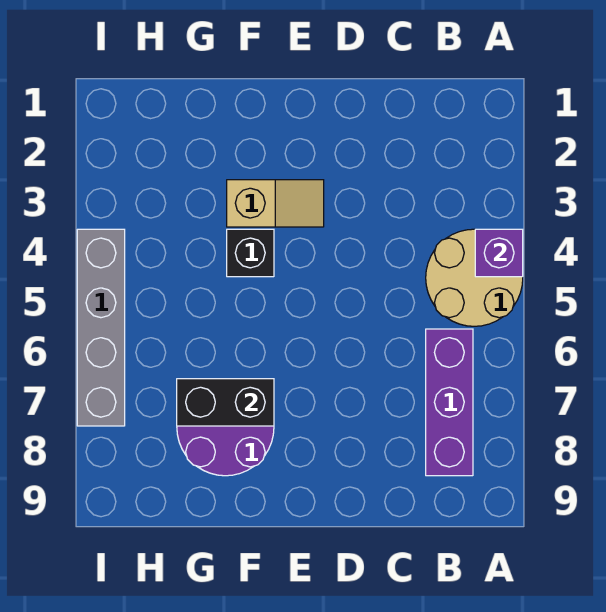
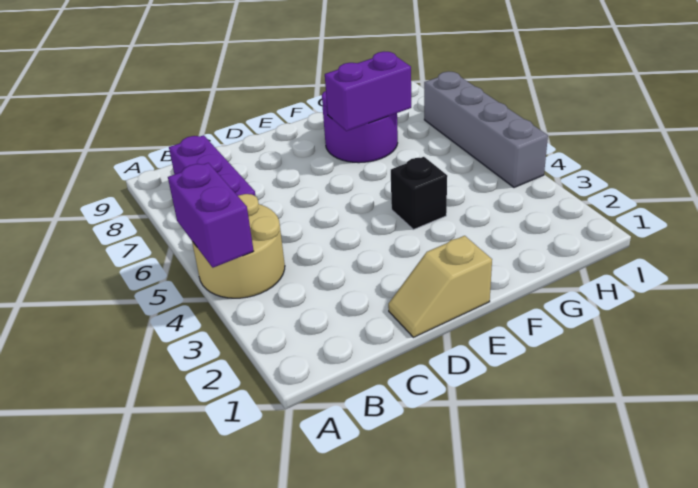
purple brick A4 level 2 -> purple brick A4:A5 level 2
tan slope E3:F3 level 1 top F -> tan slope D1:E1 level 1 top E
black brick F7:G7 level 2 -> purple brick F7:G7 level 2

